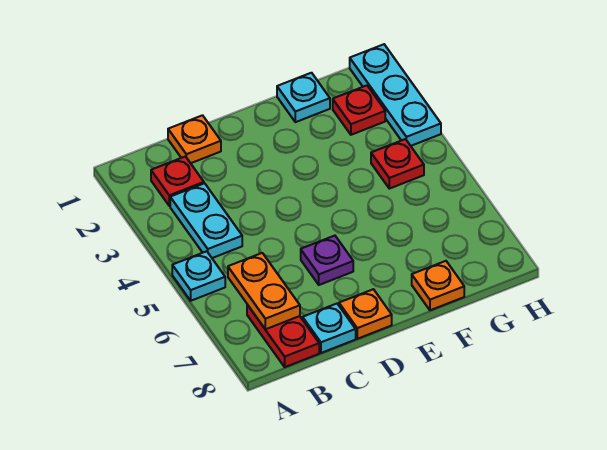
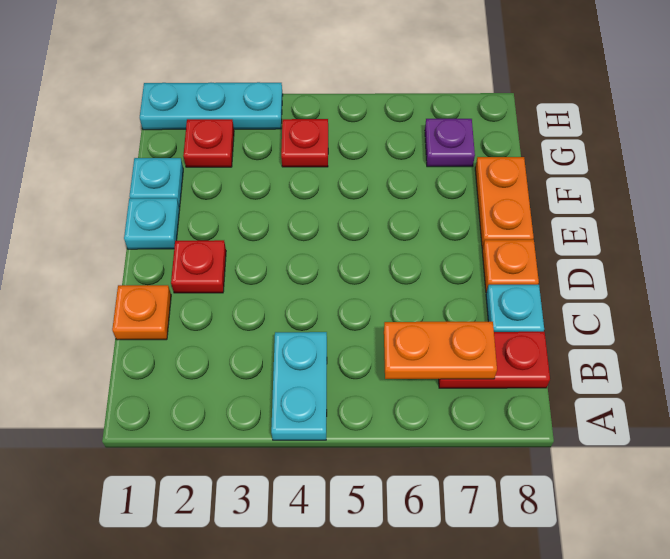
cyan plate A5 level 1 -> cyan plate E1 level 1
red plate B2 level 1 -> red plate D2 level 1
cyan plate B3:B4 level 1 -> cyan plate A4:B4 level 1
purple plate D6 level 1 -> purple plate G7 level 1
orange plate F8 level 1 -> orange plate E8:F8 level 1

